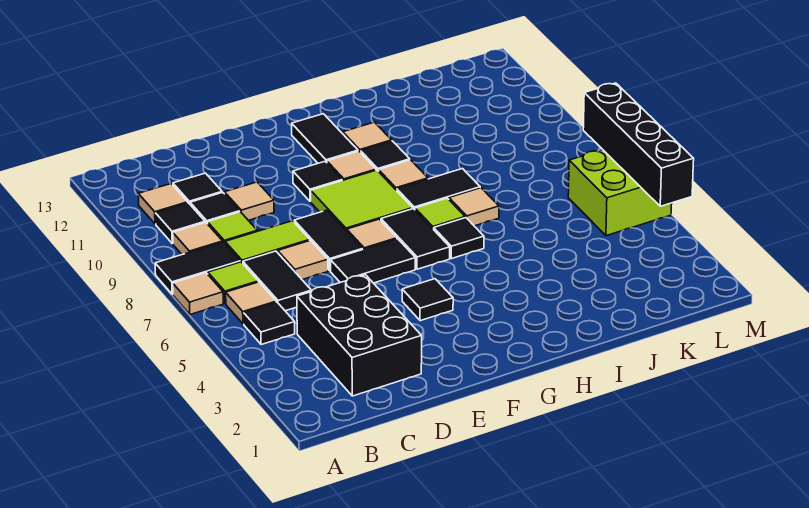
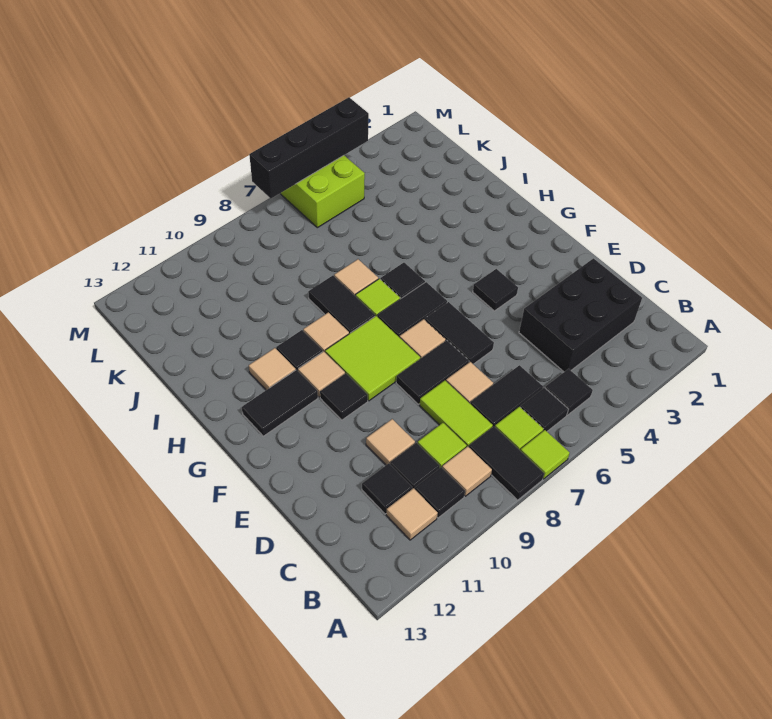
tan tile A7 level 1 -> lime tile A7 level 1
tan tile B6 level 1 -> black tile B6 level 1

